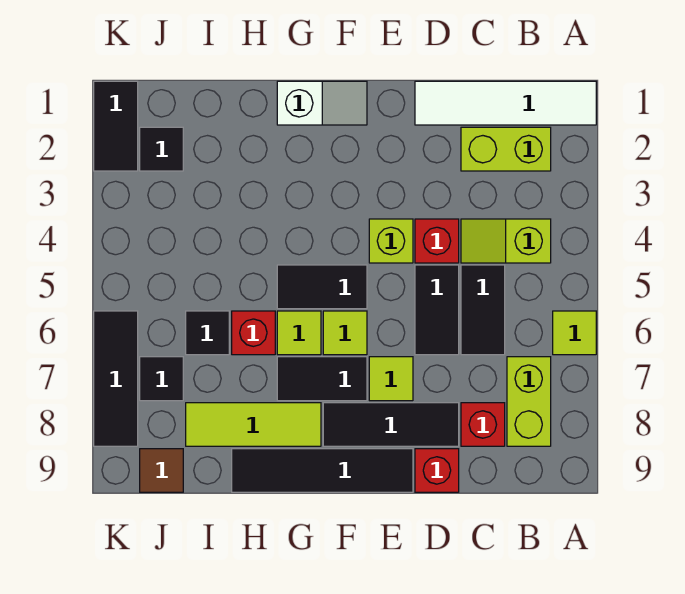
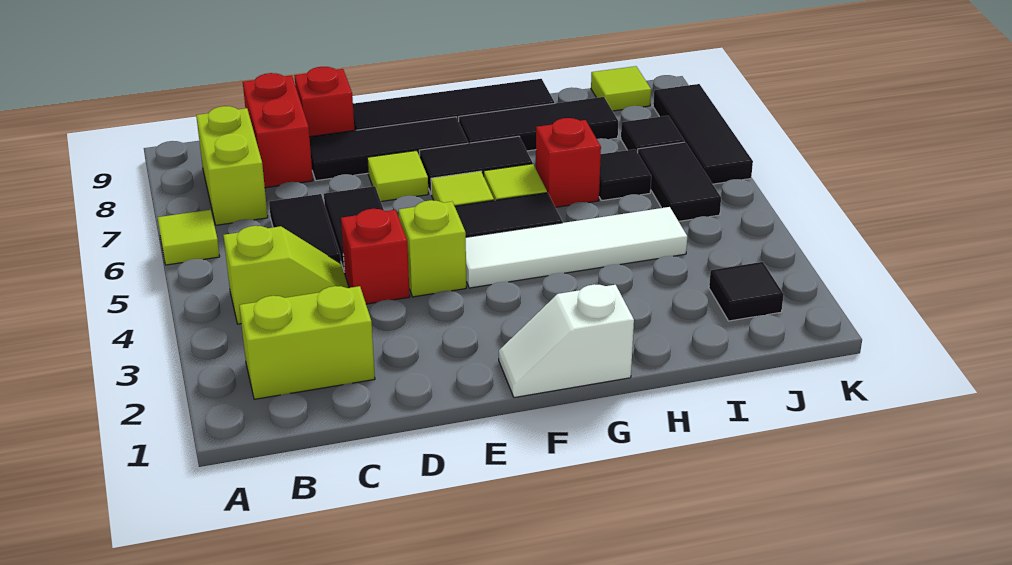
white tile A1:D1 level 1 -> white tile F4:I4 level 1
red brick C8 level 1 -> red brick C8:C9 level 1
lime tile G8:I8 level 1 -> black tile G8:I8 level 1
brown tile J9 level 1 -> lime tile J9 level 1
black tile K1:K2 level 1 -> black tile J5:J6 level 1

